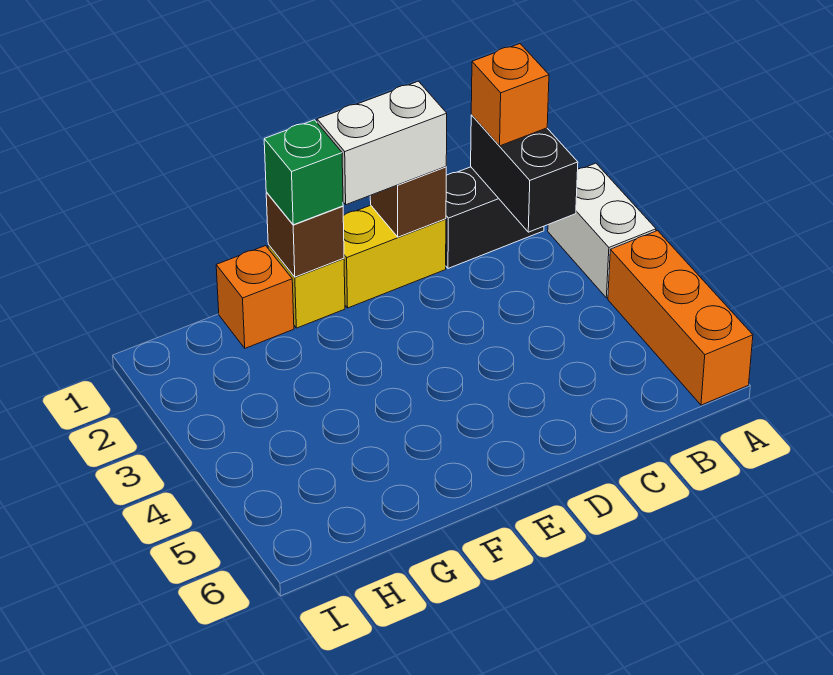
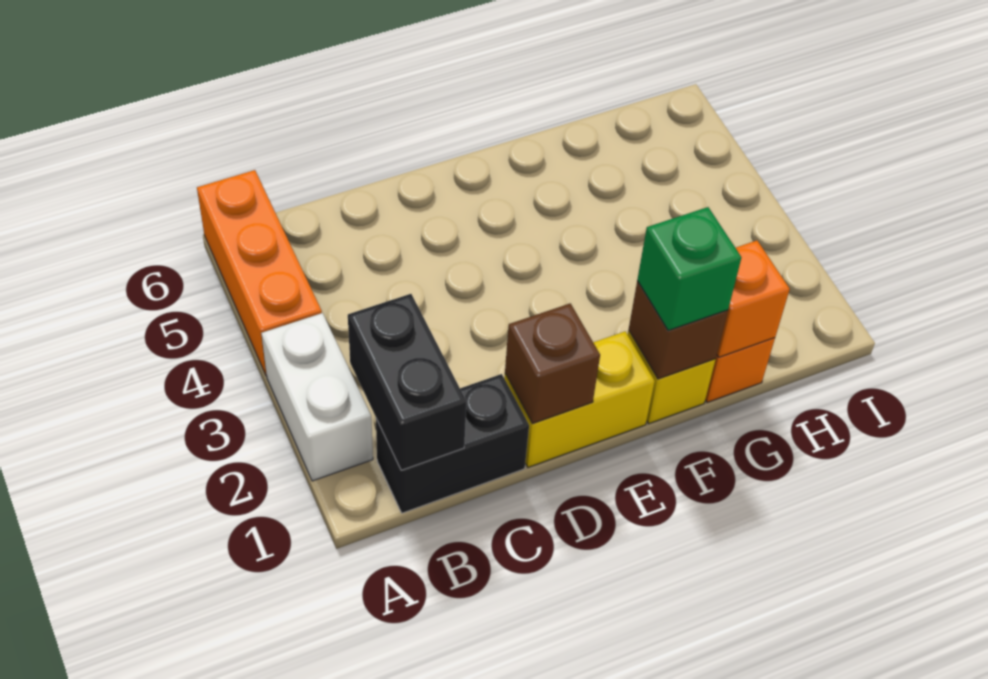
orange brick B1 level 3 -> orange brick G1 level 2
white brick D1:E1 level 3 -> none

